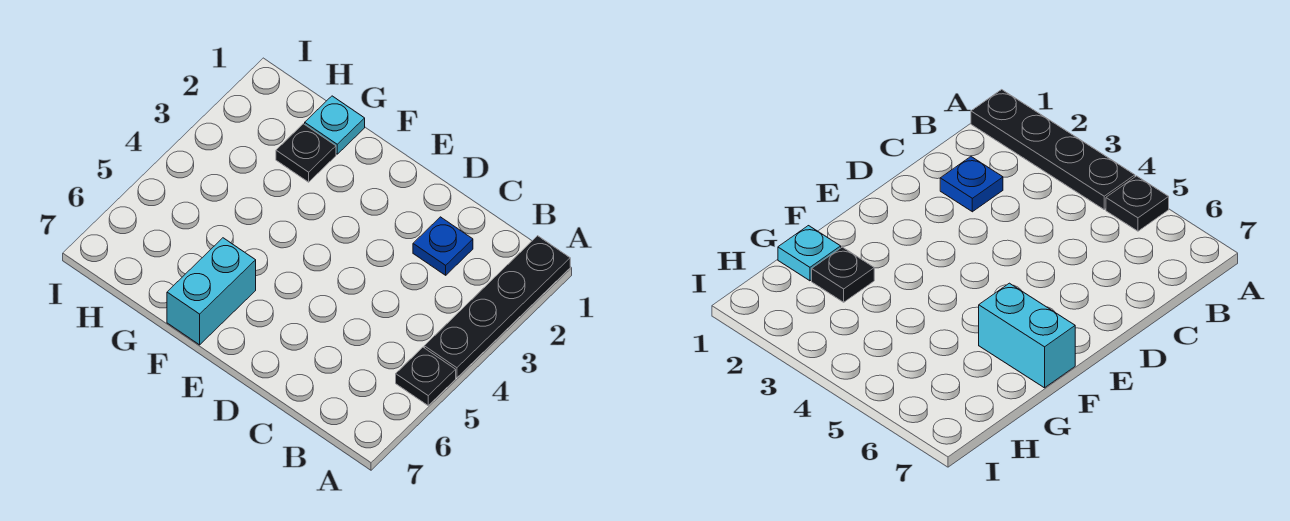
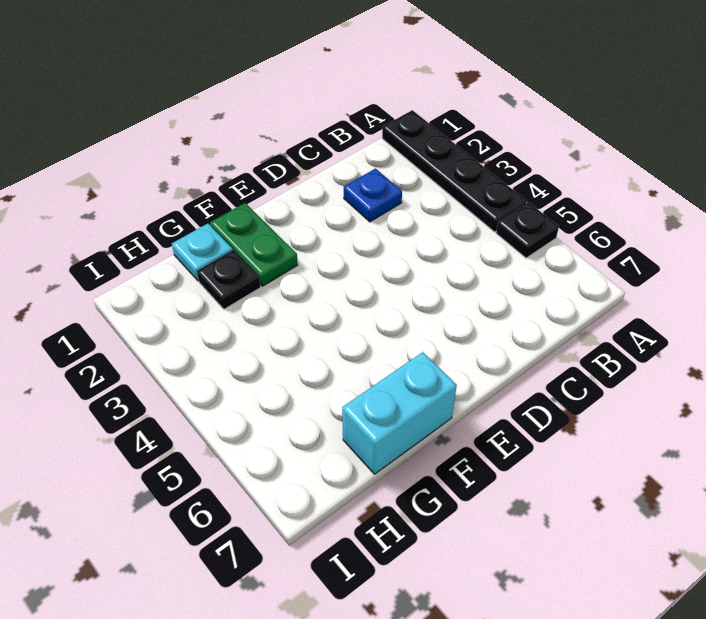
none -> green plate F1:F2 level 1
cyan brick F6:F7 level 1 -> cyan brick F7:G7 level 1

